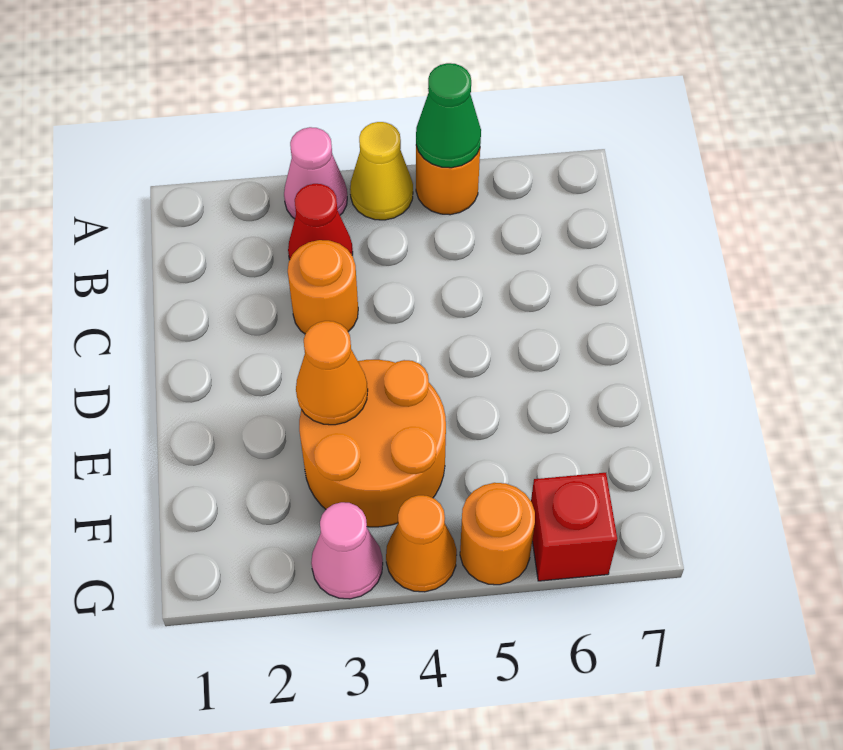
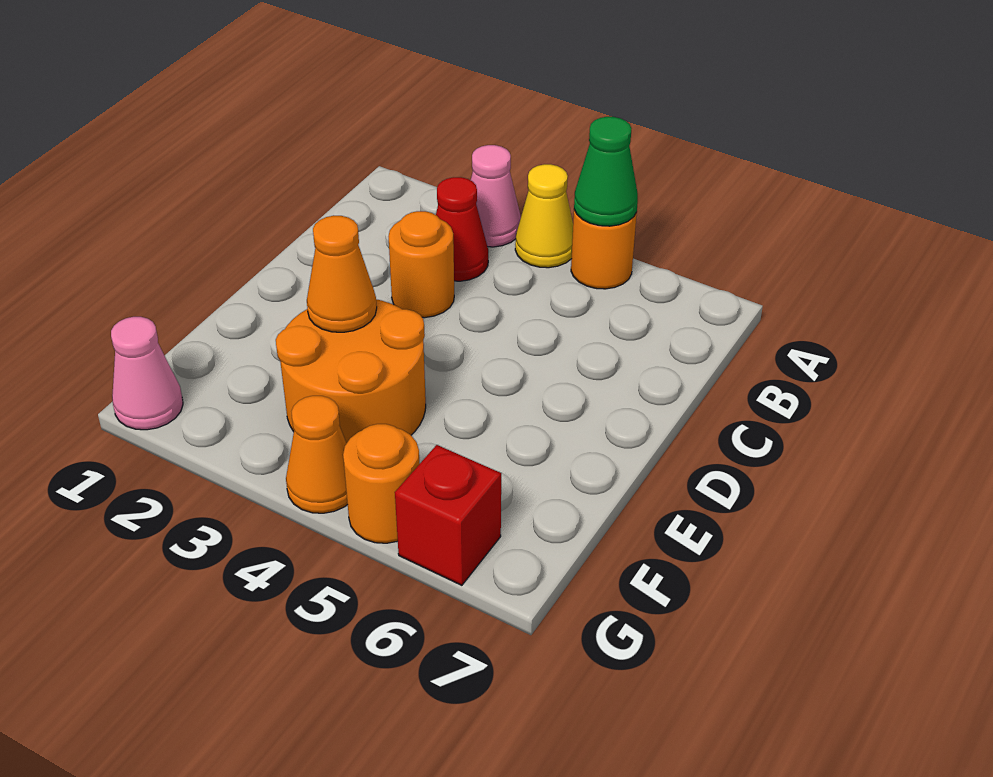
pink cone G3 level 1 -> pink cone G1 level 1

